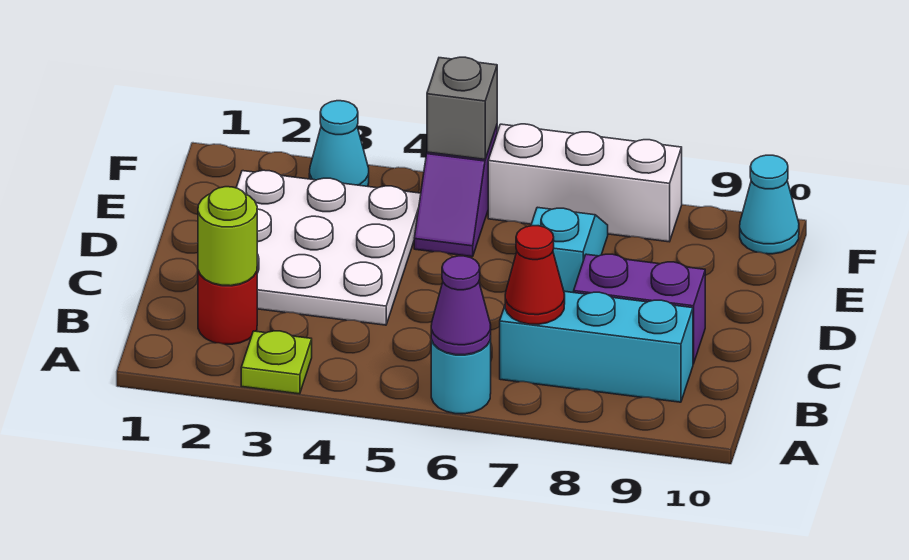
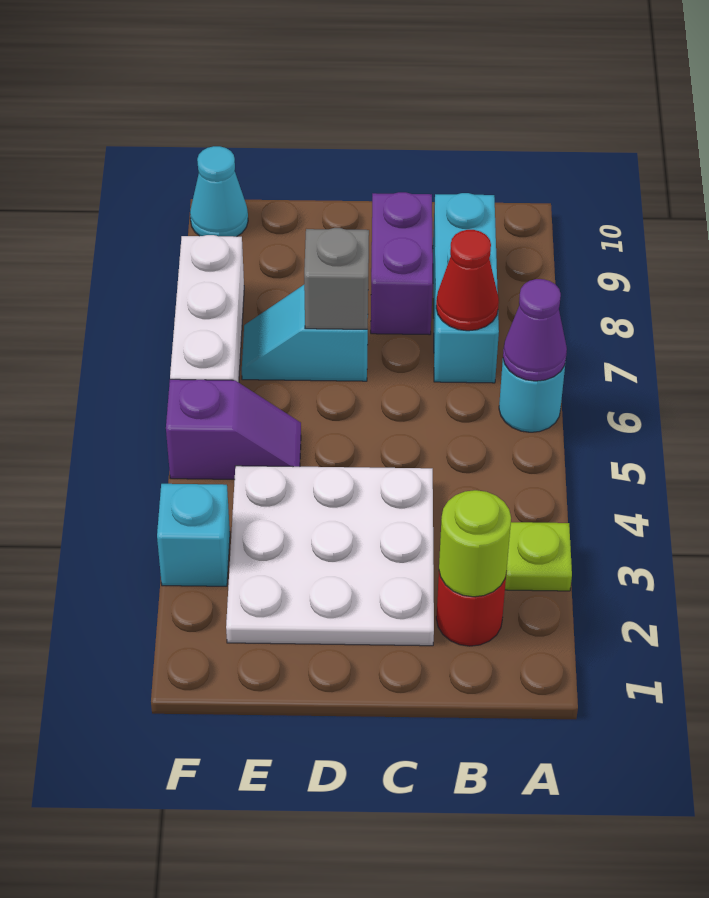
cyan cone F3 level 1 -> cyan brick F3 level 1
grey brick F5 level 2 -> grey brick D7 level 2

